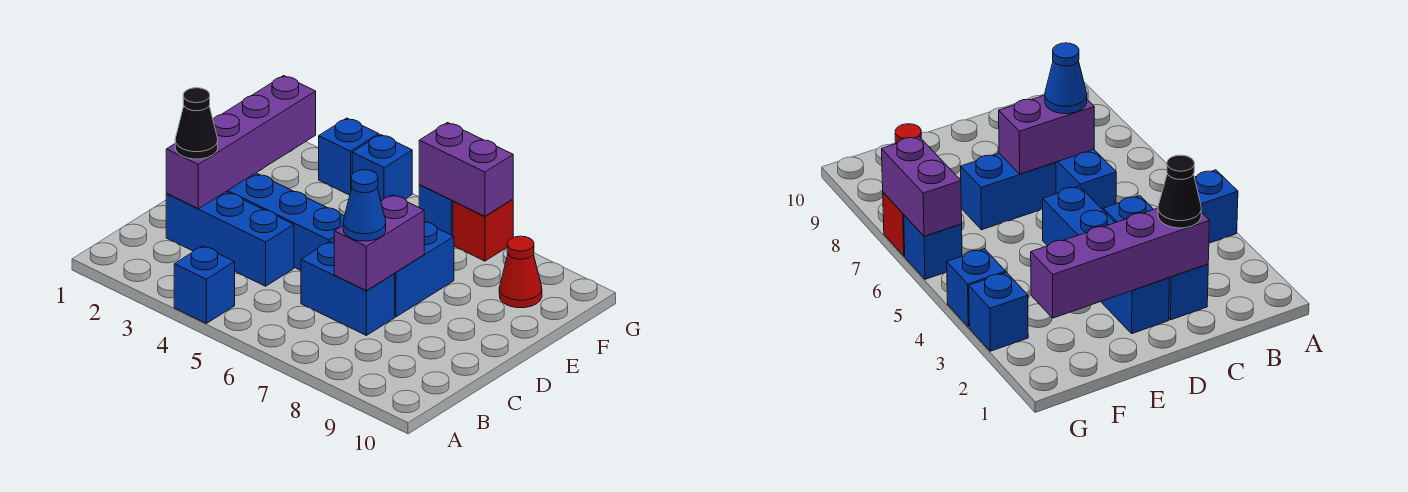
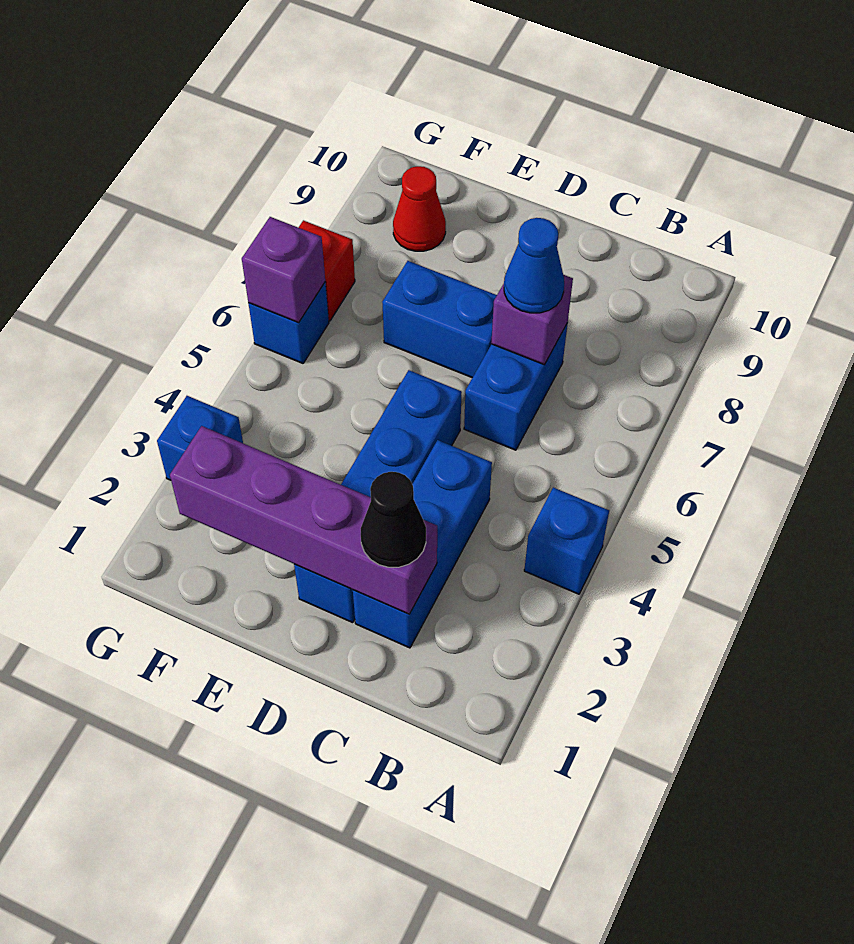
purple brick C7:D7 level 2 -> purple brick C7 level 2
blue brick G4 level 1 -> none
purple brick G6:G7 level 2 -> purple brick G6 level 2

